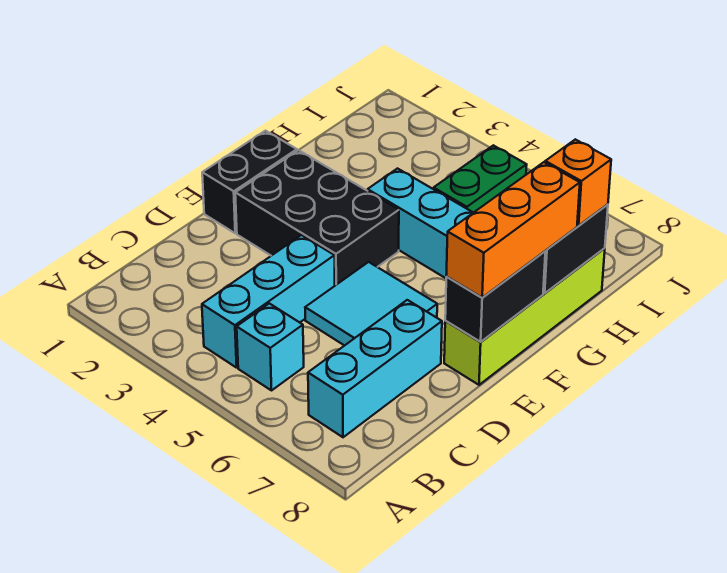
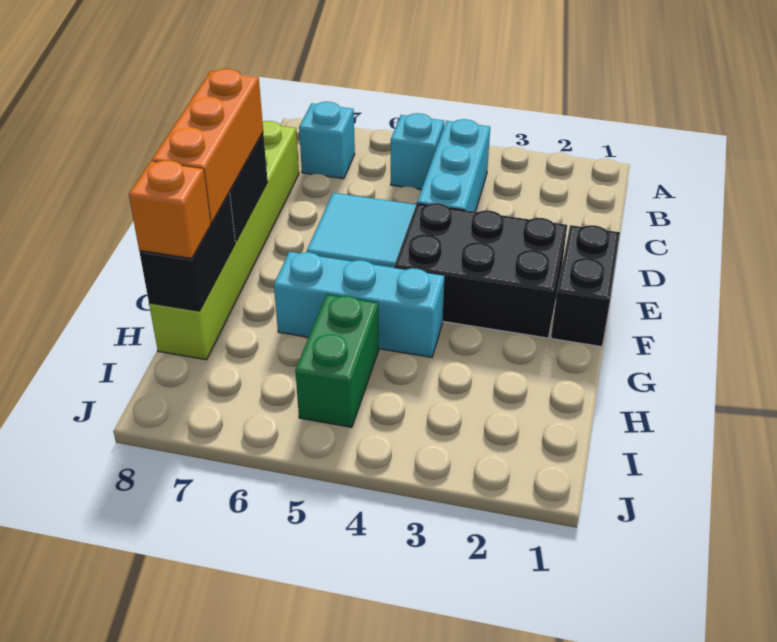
cyan brick B7:D7 level 1 -> cyan brick B7 level 1
lime brick E8:H8 level 1 -> lime brick C8:H8 level 1

